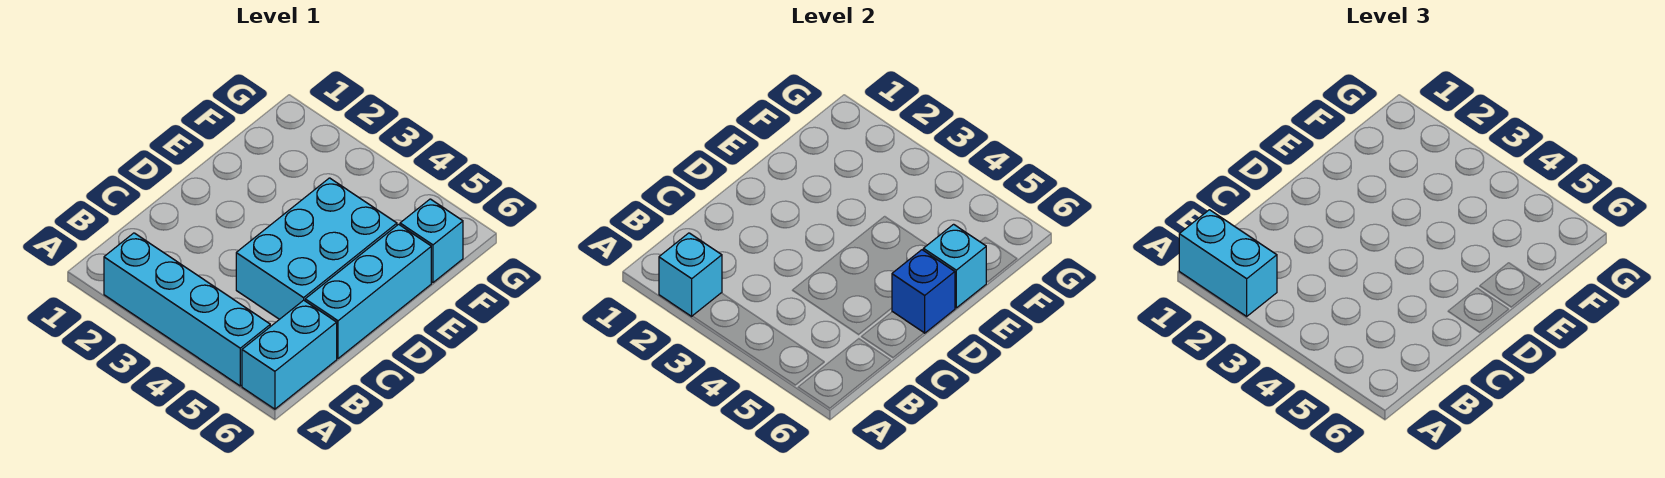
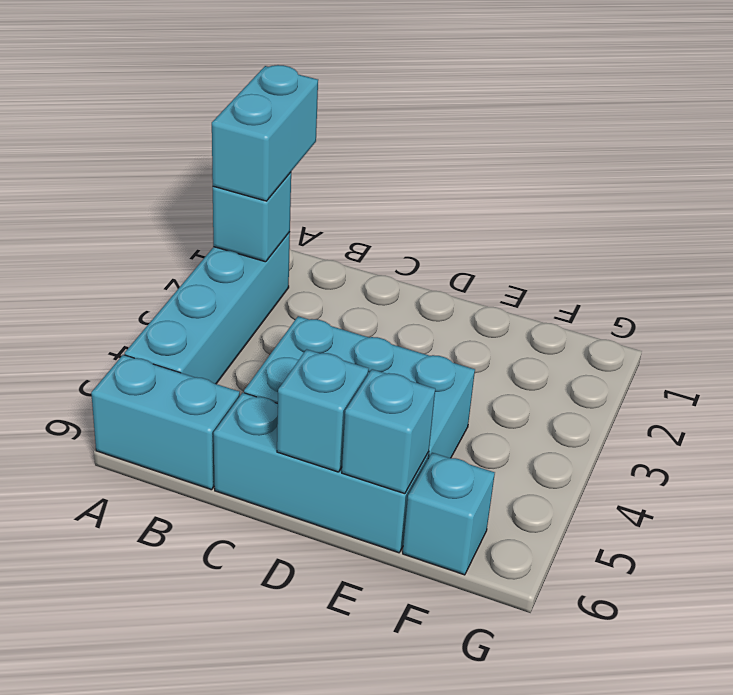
blue brick D6 level 2 -> cyan brick D6 level 2

